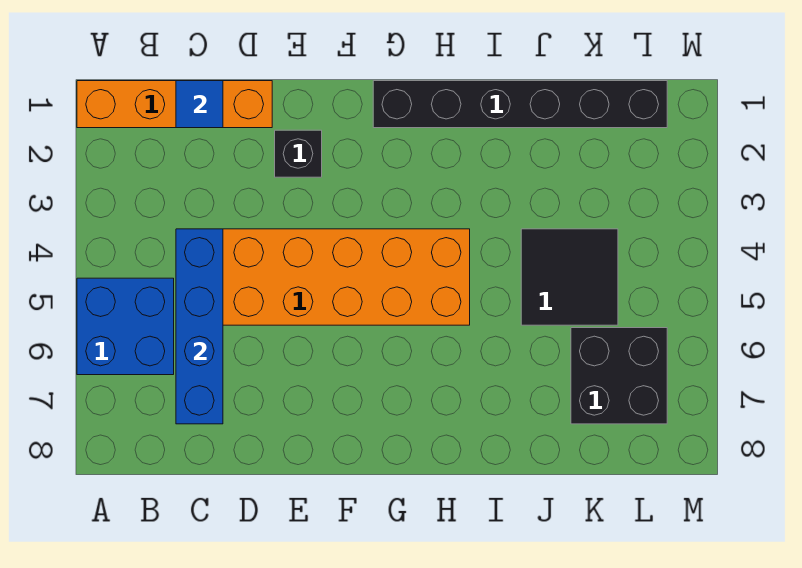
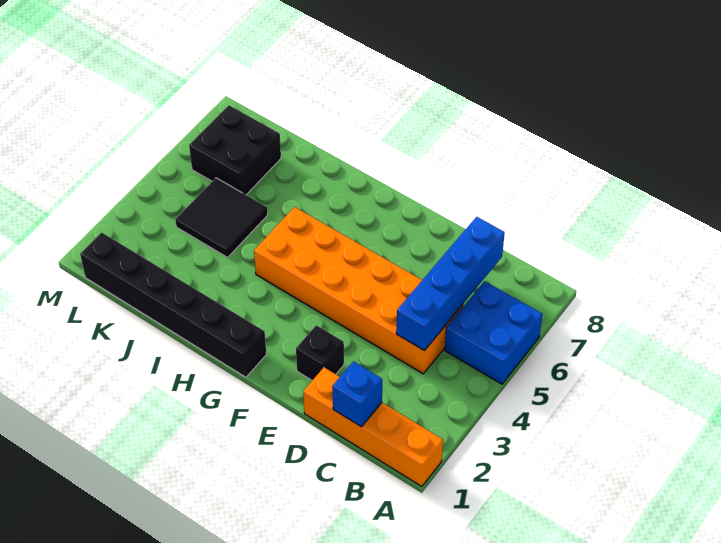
blue tile C1 level 2 -> blue brick C1 level 2

